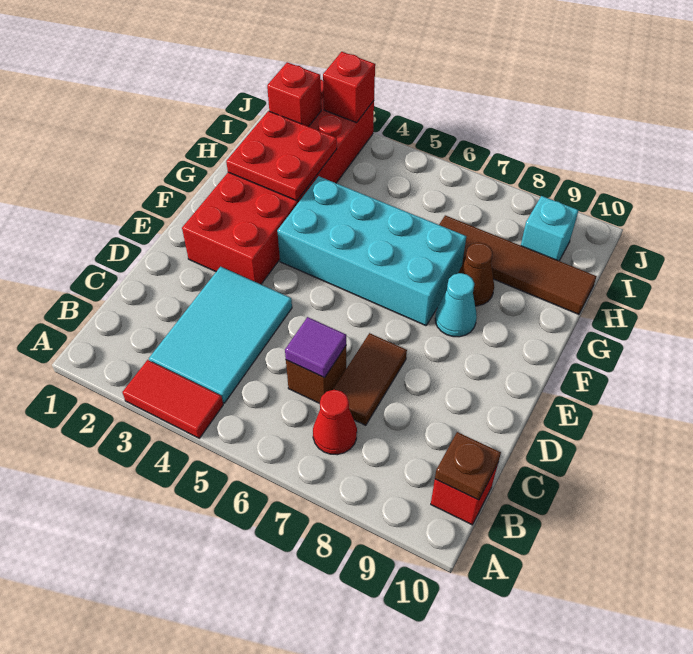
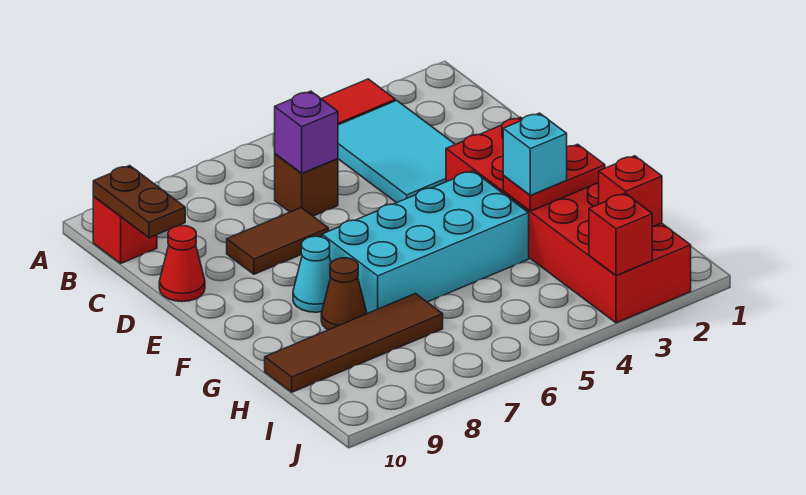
red cone B7 level 1 -> red cone D10 level 1
brown plate B10 level 2 -> brown plate B10:C10 level 2
purple tile C6 level 2 -> purple brick C6 level 2
brown tile C7:D7 level 1 -> brown tile D7:D8 level 1
red plate G2:H3 level 2 -> red plate G2:G3 level 2
cyan brick I9 level 1 -> cyan brick G3 level 3

